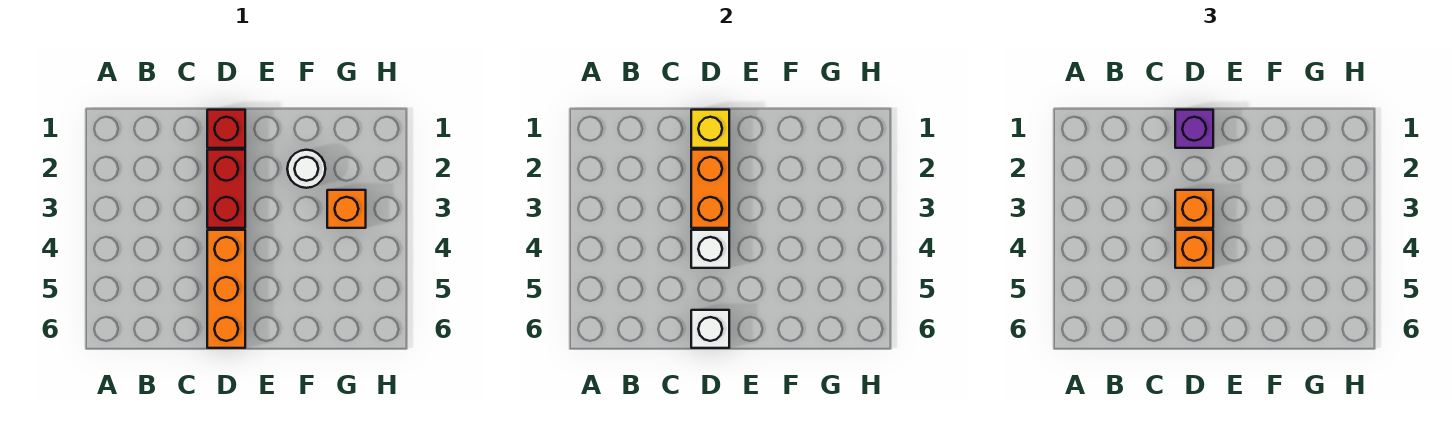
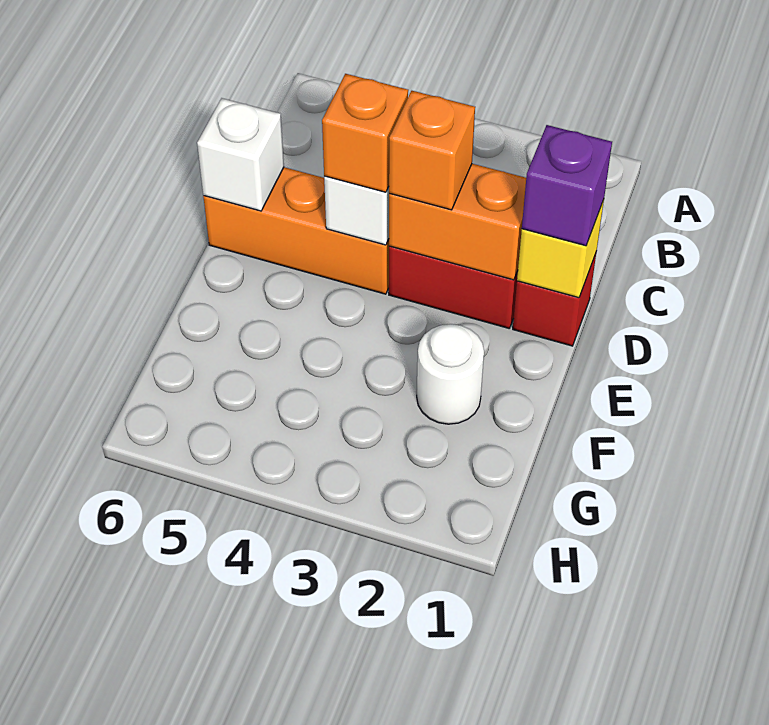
orange brick G3 level 1 -> none

